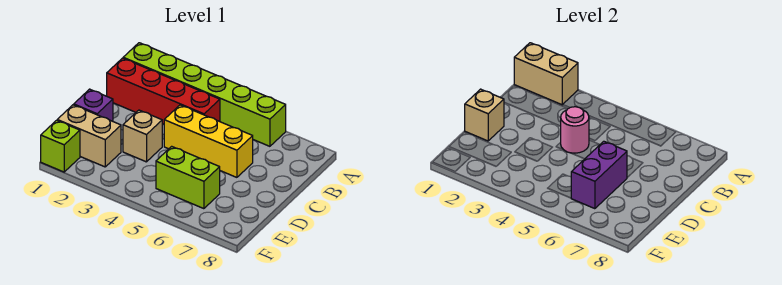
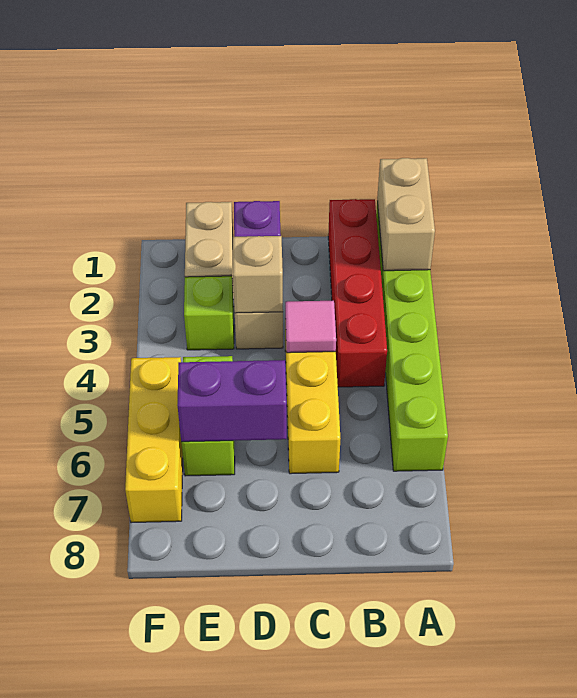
pink round brick C4 level 2 -> pink tile C4 level 2
tan brick D1 level 2 -> tan brick D3 level 2
lime brick F1 level 1 -> lime brick E3 level 1
none -> yellow brick F5:F7 level 1

